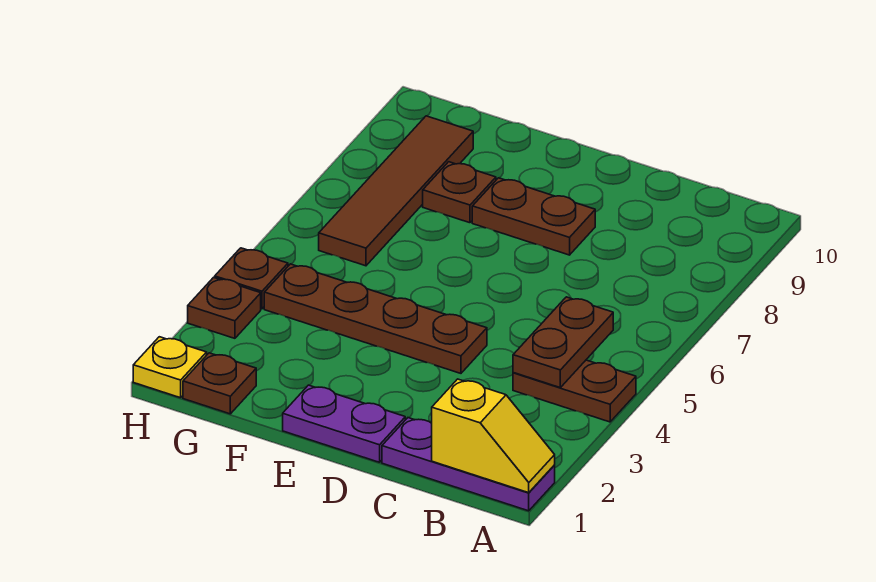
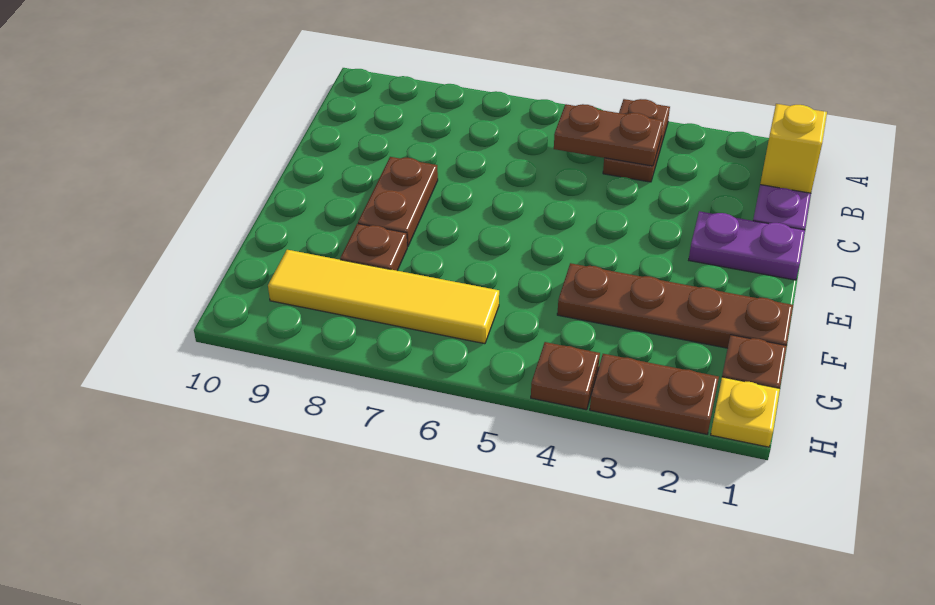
purple plate D1:E1 level 1 -> purple plate D1:D2 level 1
brown plate D4:G4 level 1 -> brown plate F1:F4 level 1
brown tile G6:G9 level 1 -> yellow tile G6:G9 level 1
brown plate H3 level 1 -> brown plate H2:H3 level 1

